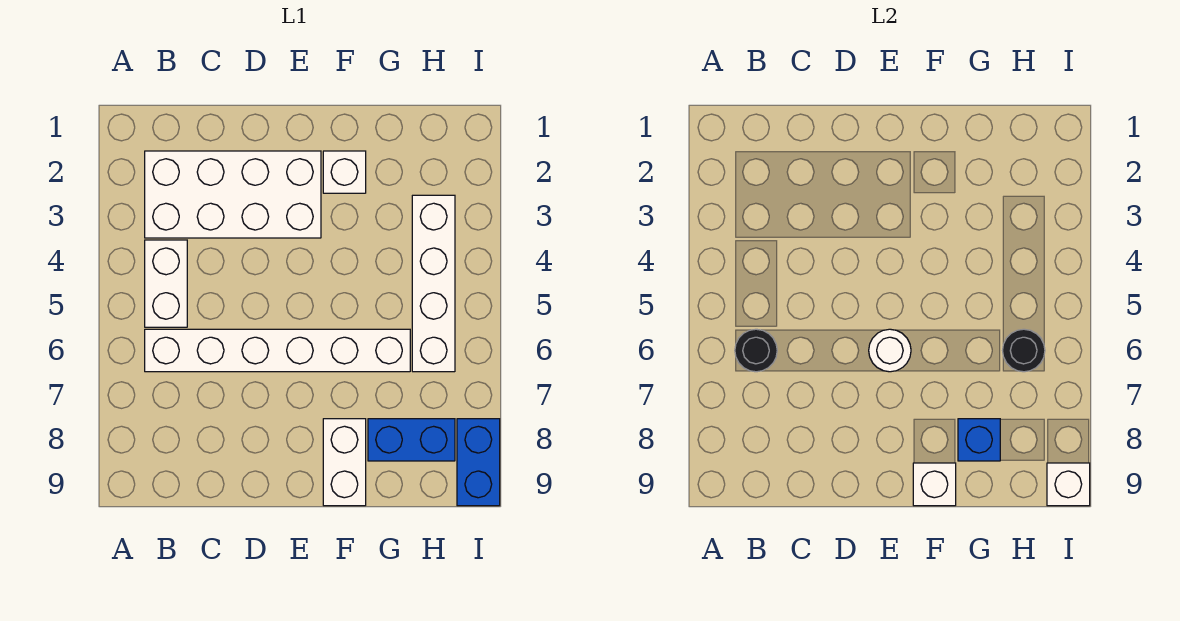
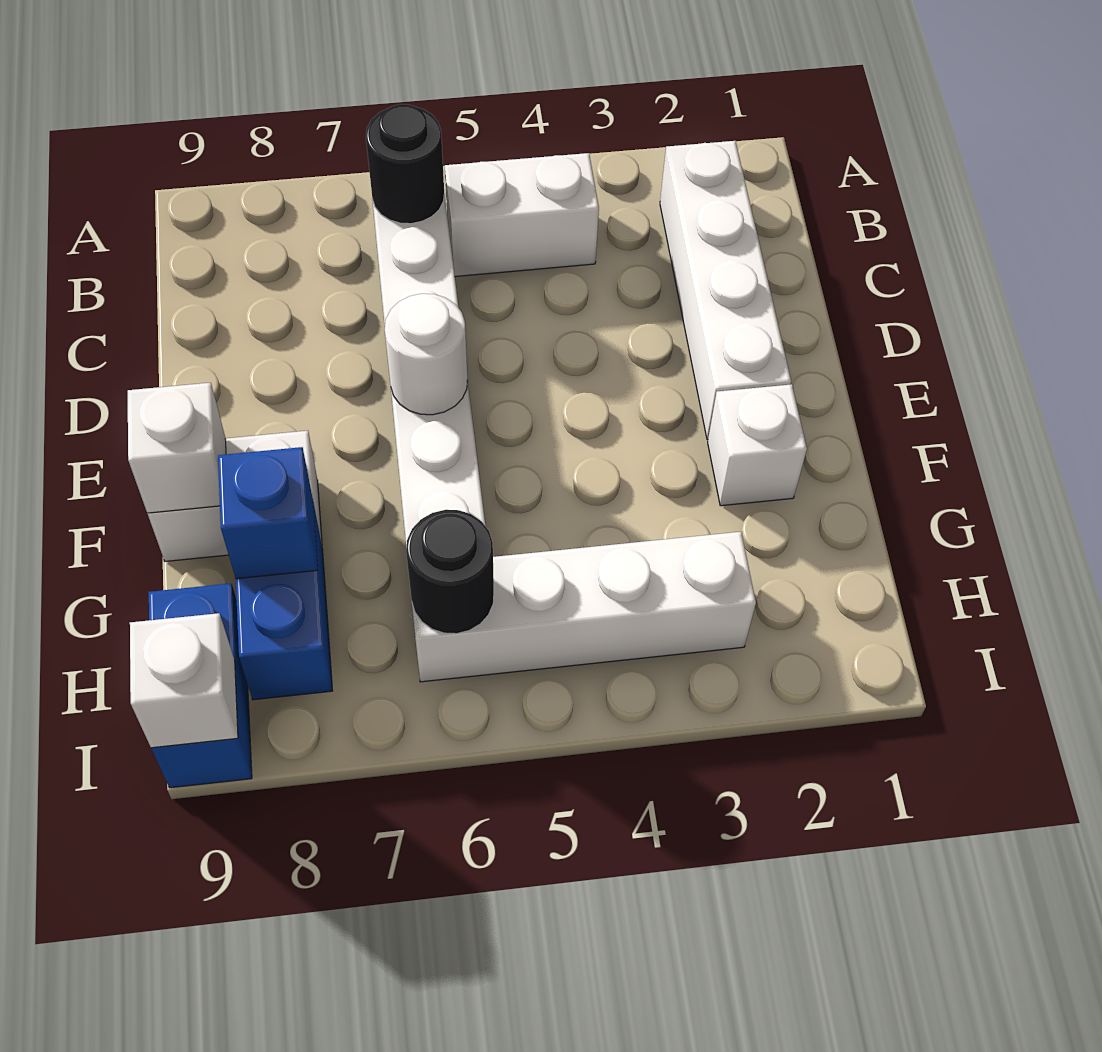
white brick B2:E3 level 1 -> white brick B2:E2 level 1
blue brick I8:I9 level 1 -> blue brick H9:I9 level 1

